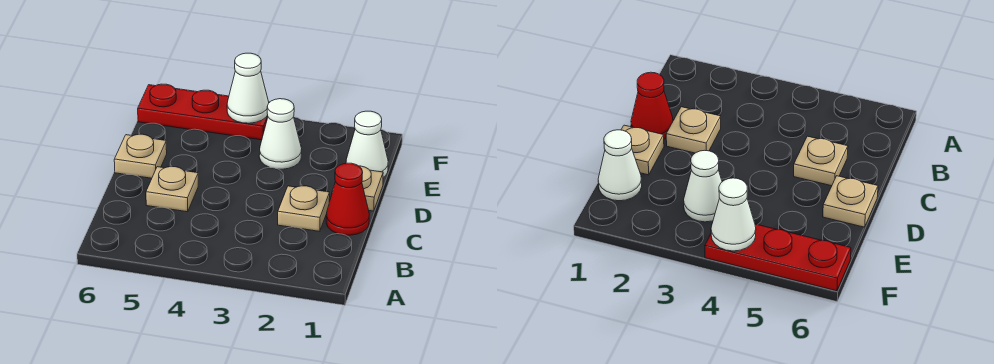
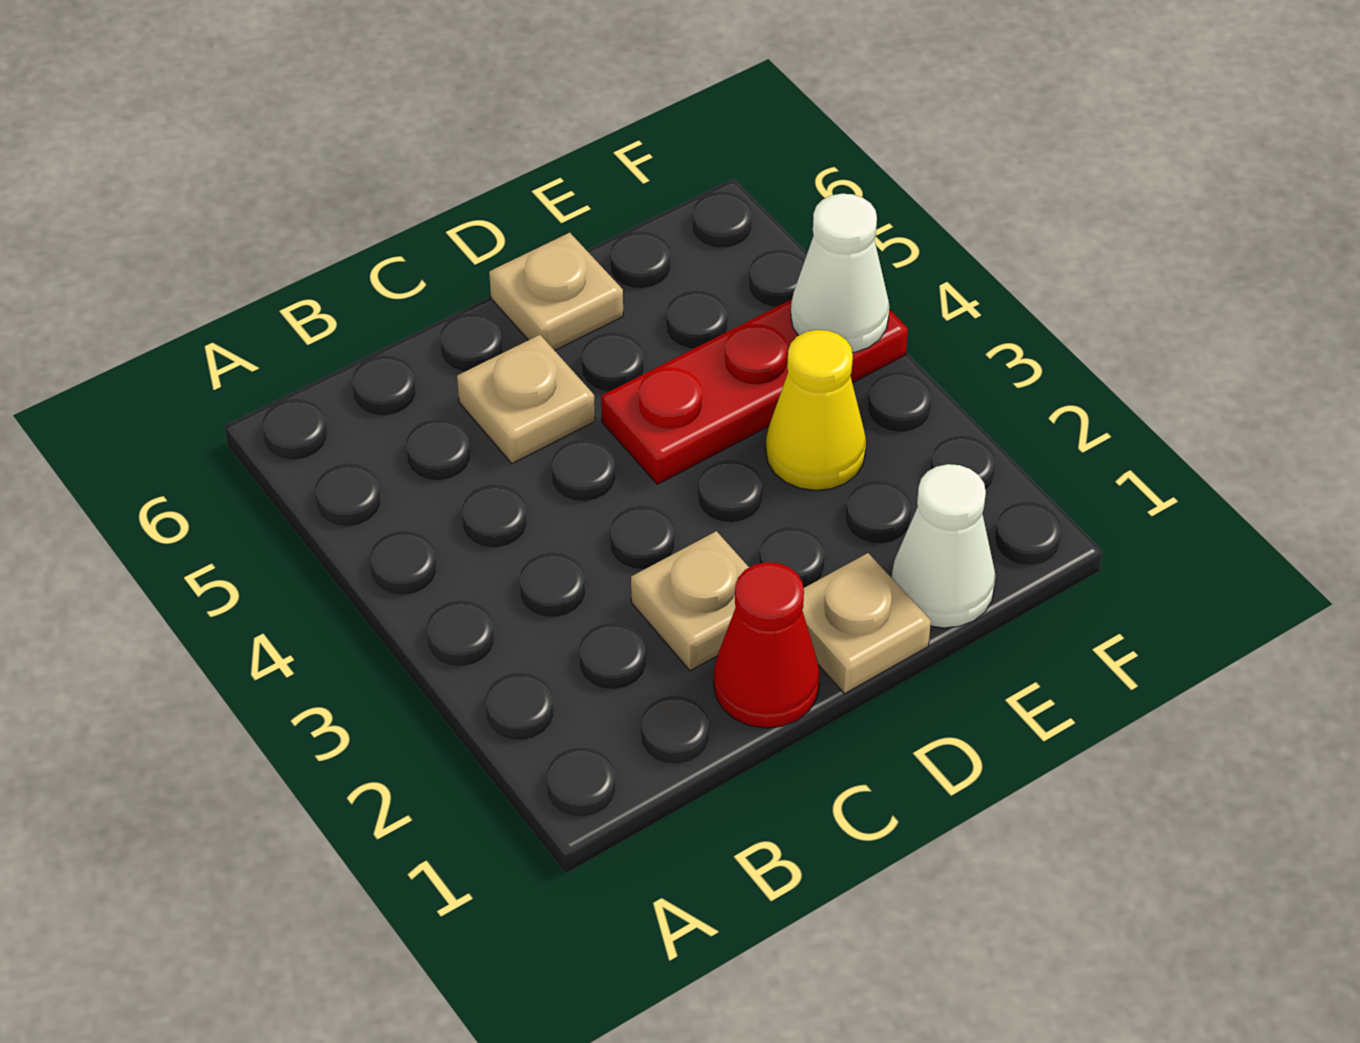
white cone E3 level 1 -> yellow cone E3 level 1
red plate F4:F6 level 1 -> red plate D4:F4 level 1

